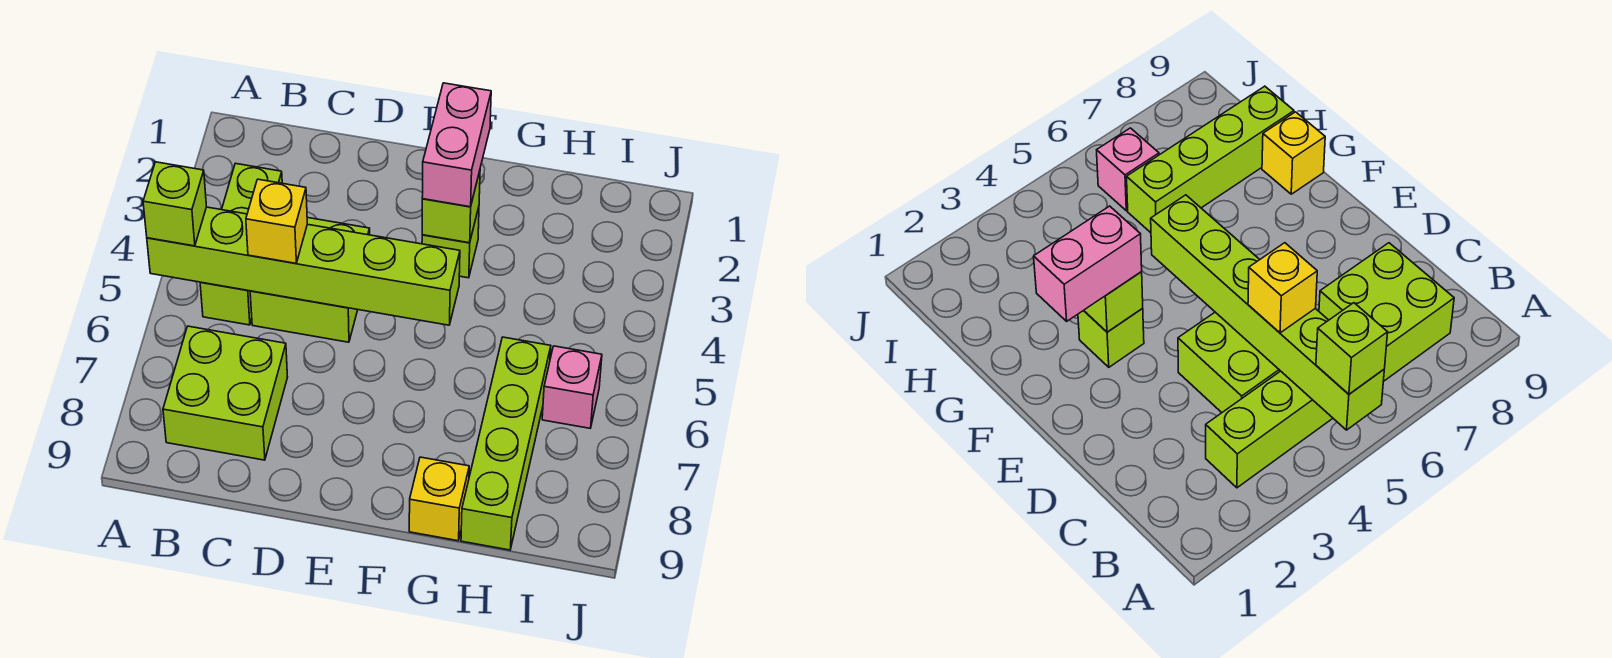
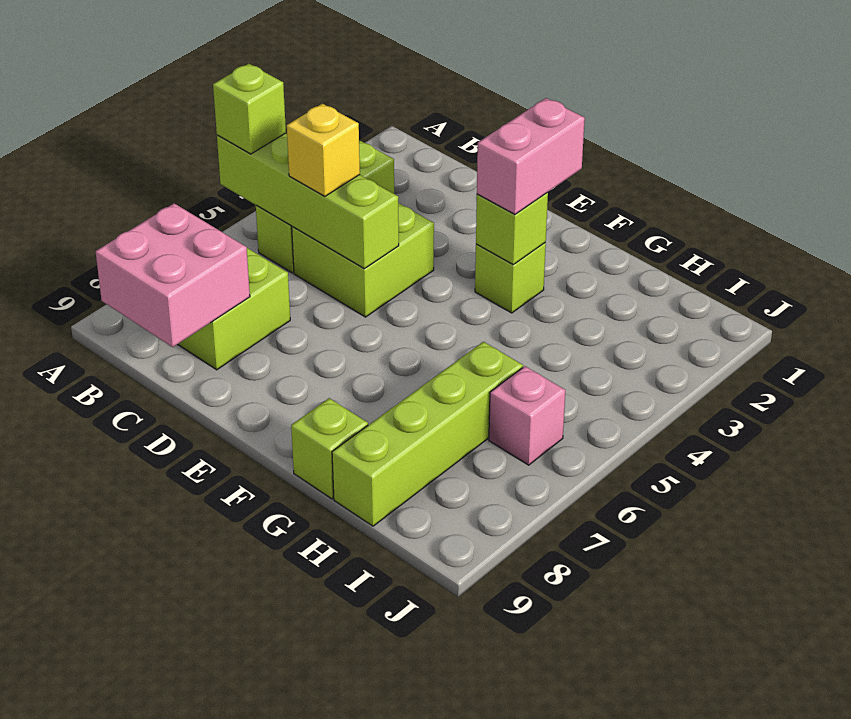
lime brick A5:F5 level 2 -> lime brick A5:D5 level 2
none -> pink brick B8:C9 level 2
yellow brick G9 level 1 -> lime brick G9 level 1

